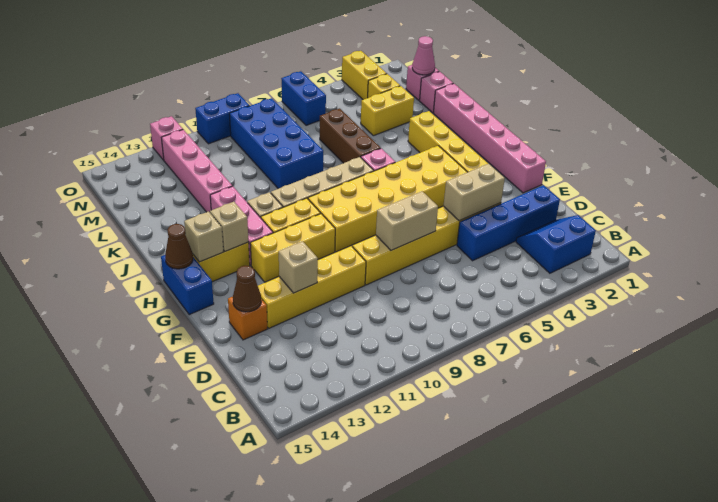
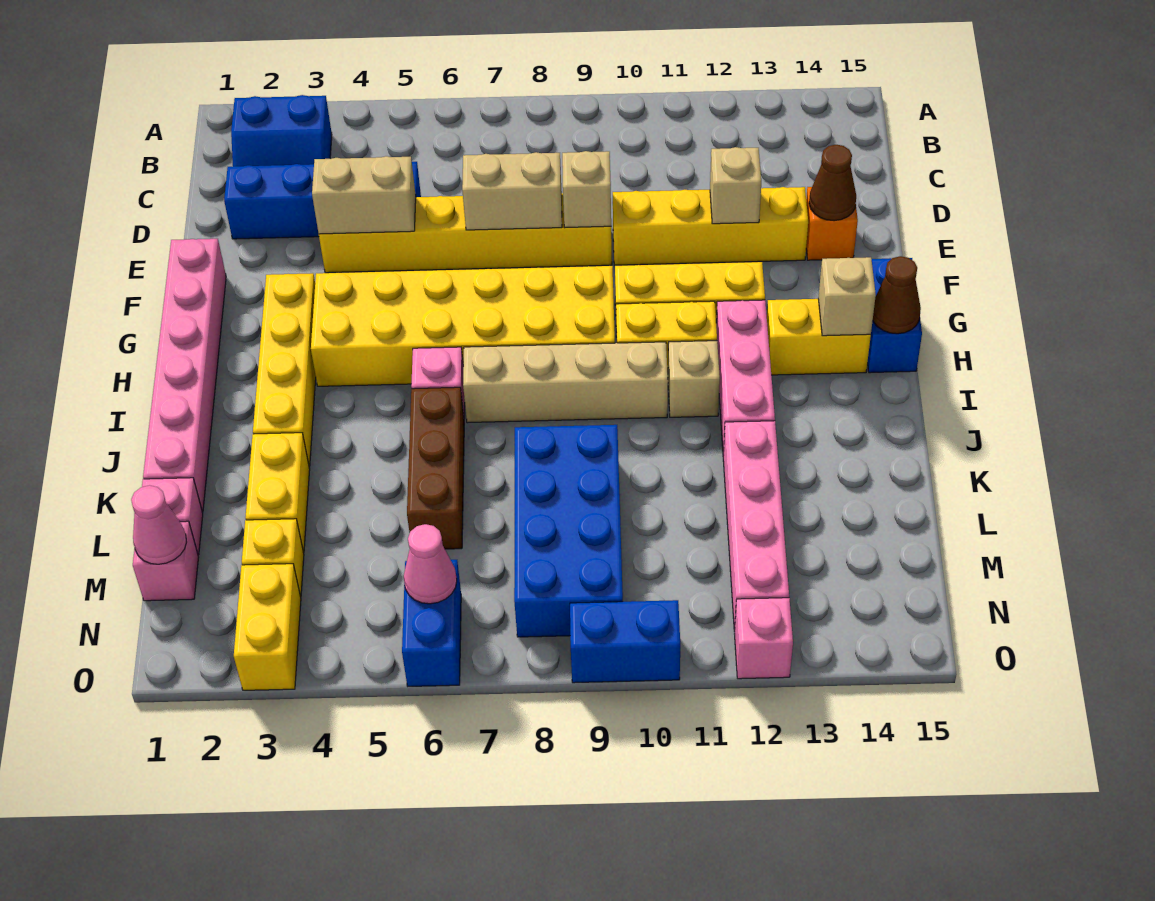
tan brick H13 level 2 -> tan brick E9 level 2
yellow brick L3:L4 level 1 -> yellow brick K3:L3 level 1
none -> pink cone N6 level 2

